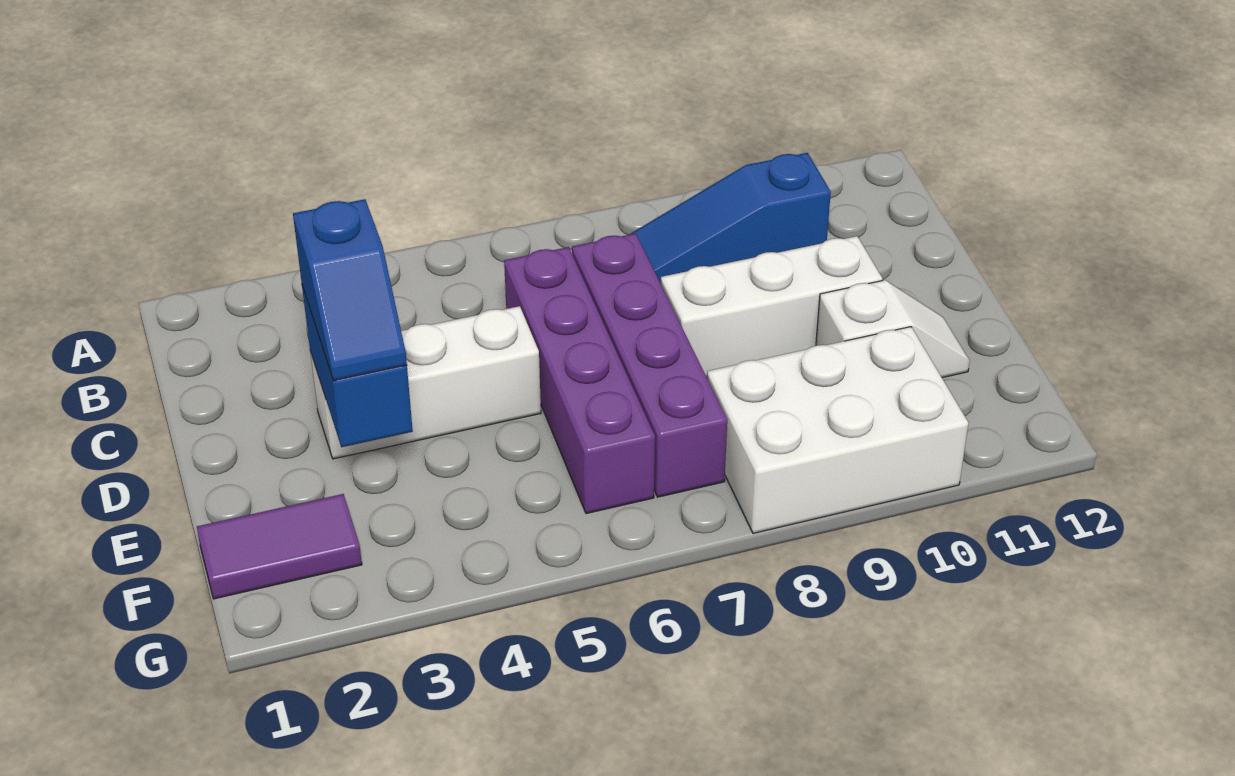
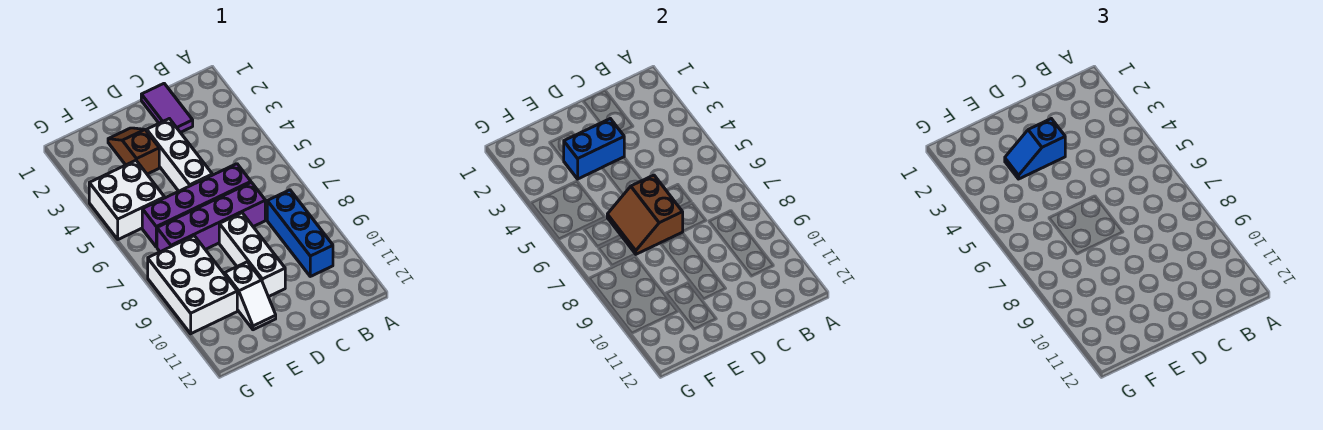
blue slope B8:B10 level 1 top 10 -> blue brick B8:B10 level 1
none -> brown slope D6:E7 level 2 top D
none -> brown slope E2:E3 level 1 top 3
purple tile F1:F2 level 1 -> purple tile C1:C2 level 1
none -> white brick F4:G5 level 1

